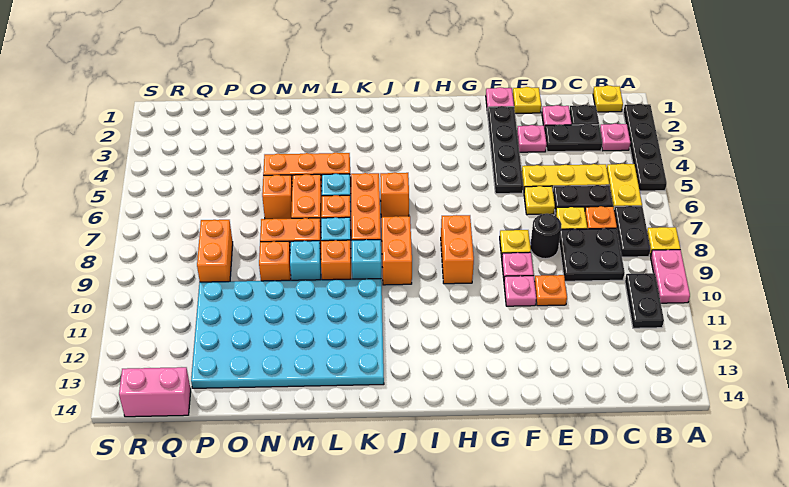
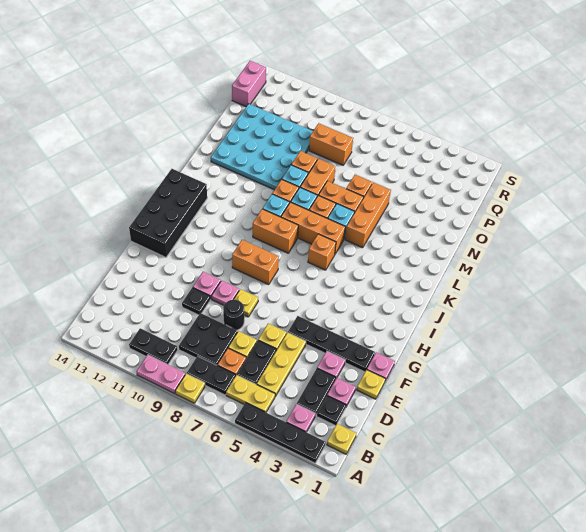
orange plate E10 level 1 -> black plate E10 level 1
none -> black brick G13:J14 level 1
cyan plate K10:P13 level 1 -> cyan plate M10:P13 level 1

